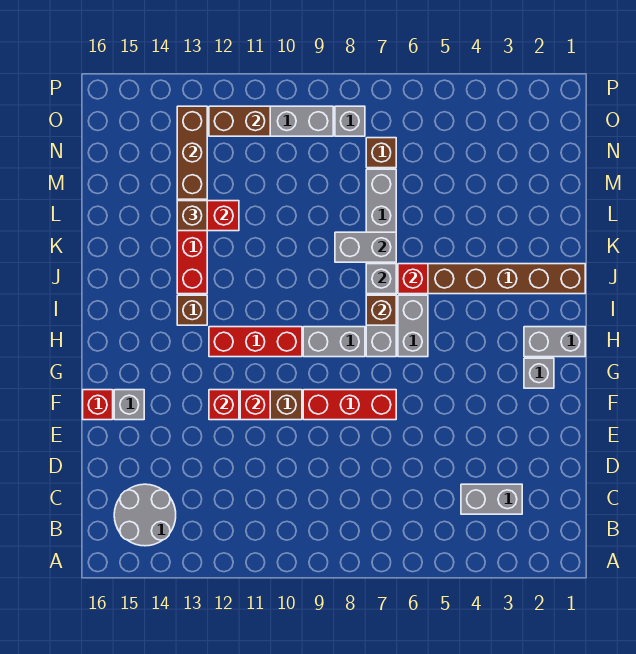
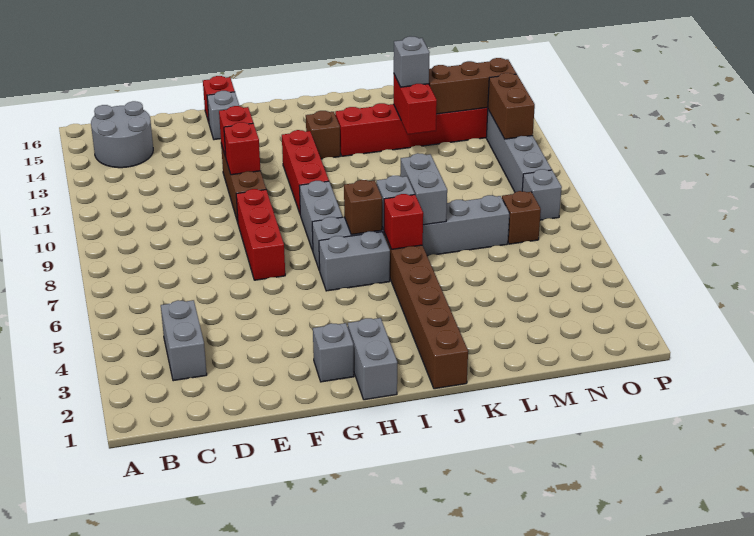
brown brick L13 level 3 -> grey brick L13 level 3

